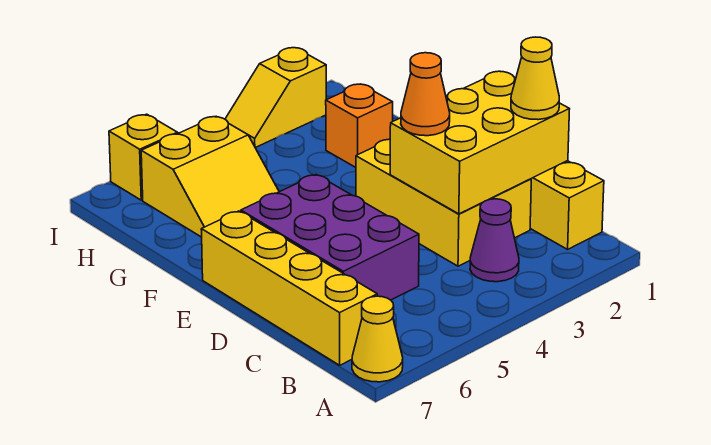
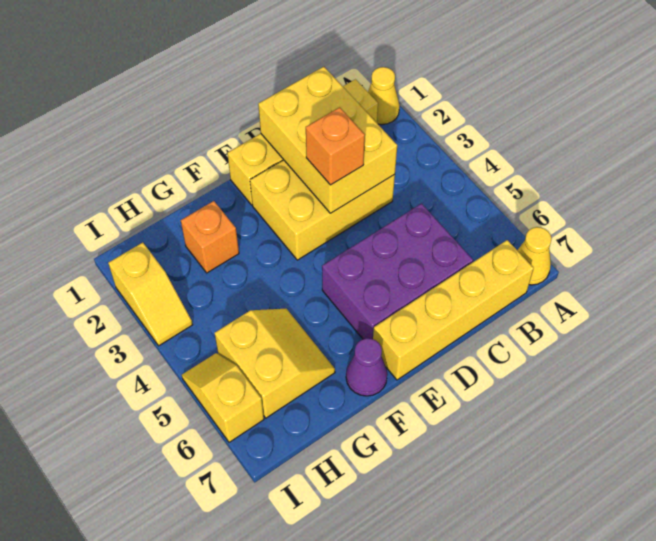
purple cone B3 level 1 -> purple cone F7 level 1
yellow cone C1 level 3 -> yellow cone A1 level 1
orange cone D3 level 3 -> orange brick D3 level 3

